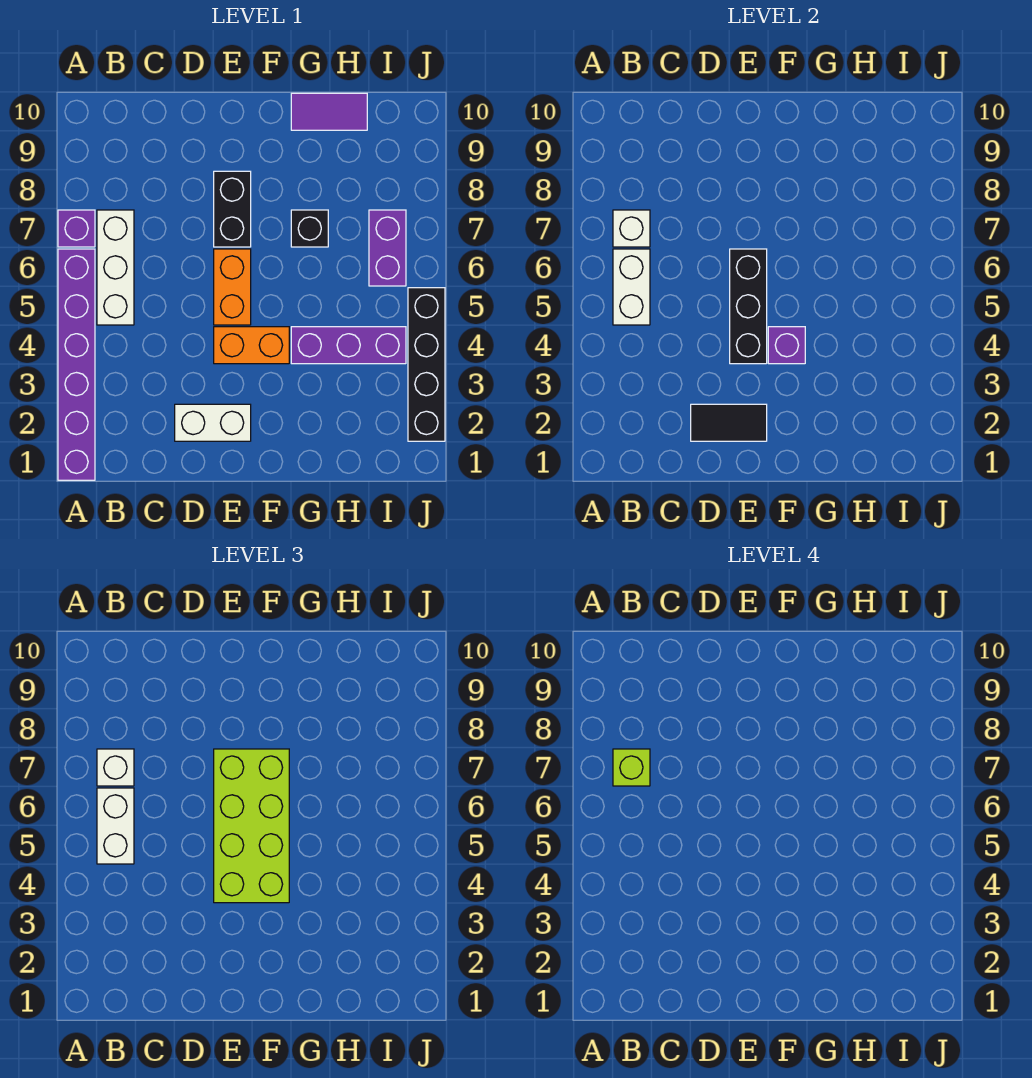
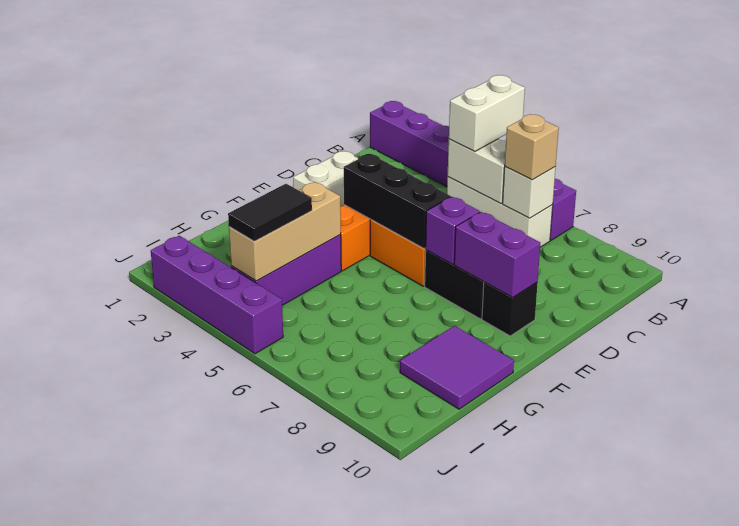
white brick B5:B6 level 3 -> white brick A5:B5 level 3
white brick B7 level 3 -> tan brick B7 level 3
lime brick B7 level 4 -> none
black tile D2:E2 level 2 -> black tile H4:I4 level 3
lime brick E4:F7 level 3 -> none
purple brick F4 level 2 -> purple brick E7 level 2
none -> tan brick G4:I4 level 2
black brick G7 level 1 -> black brick E9 level 1
purple tile G10:H10 level 1 -> purple tile G9:H10 level 1
purple brick I6:I7 level 1 -> purple brick E8:E9 level 2
black brick J2:J5 level 1 -> purple brick J2:J5 level 1

